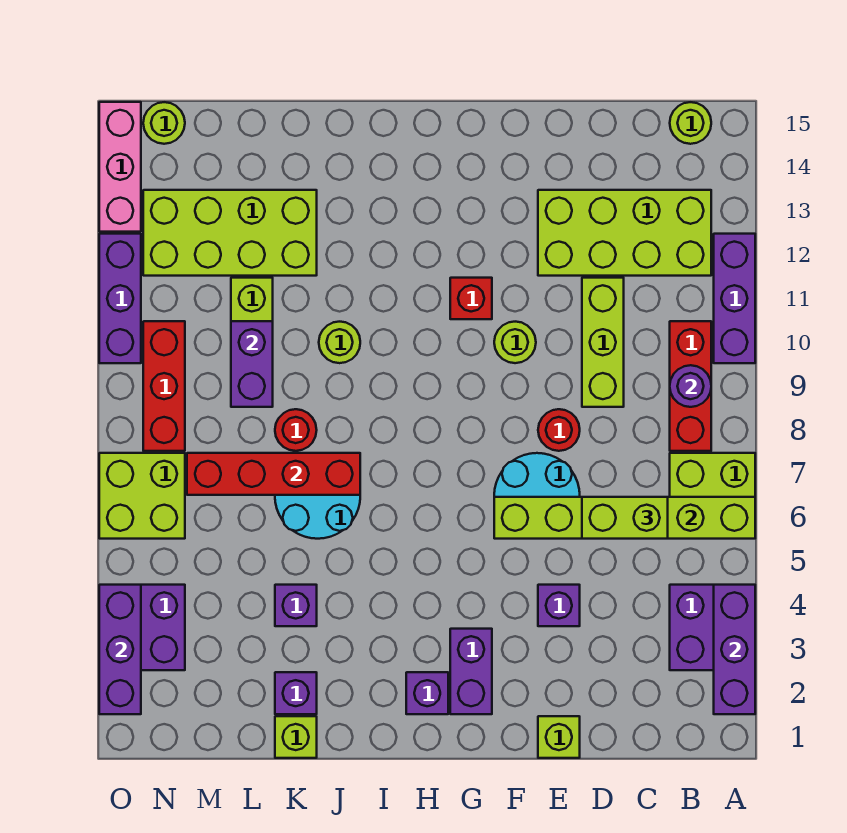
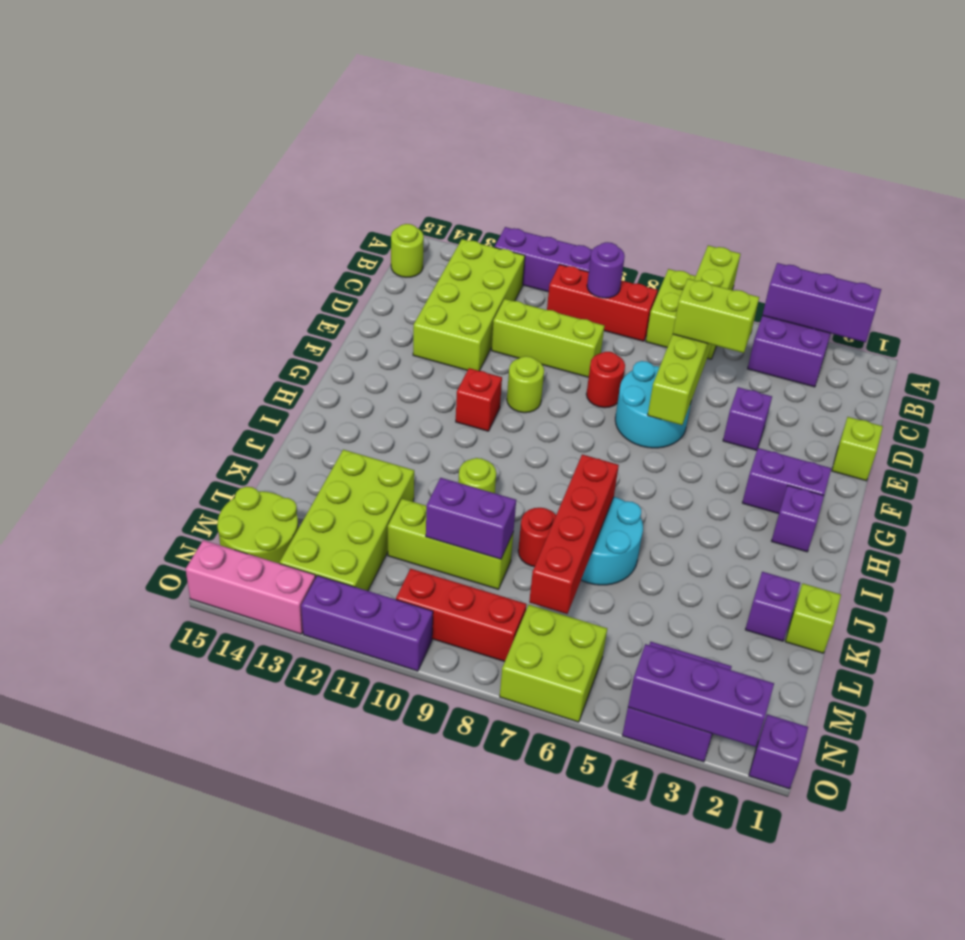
lime brick C6:D6 level 3 -> lime brick D5:D6 level 3
purple brick K4 level 1 -> purple brick O1 level 1
lime round brick N15 level 1 -> lime round brick M14:N15 level 1

